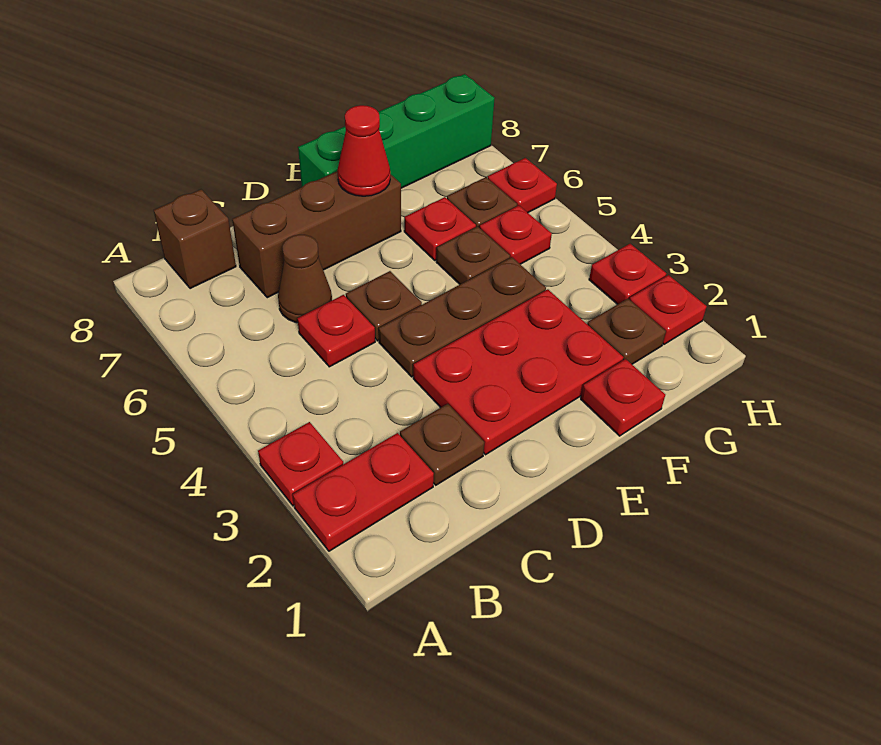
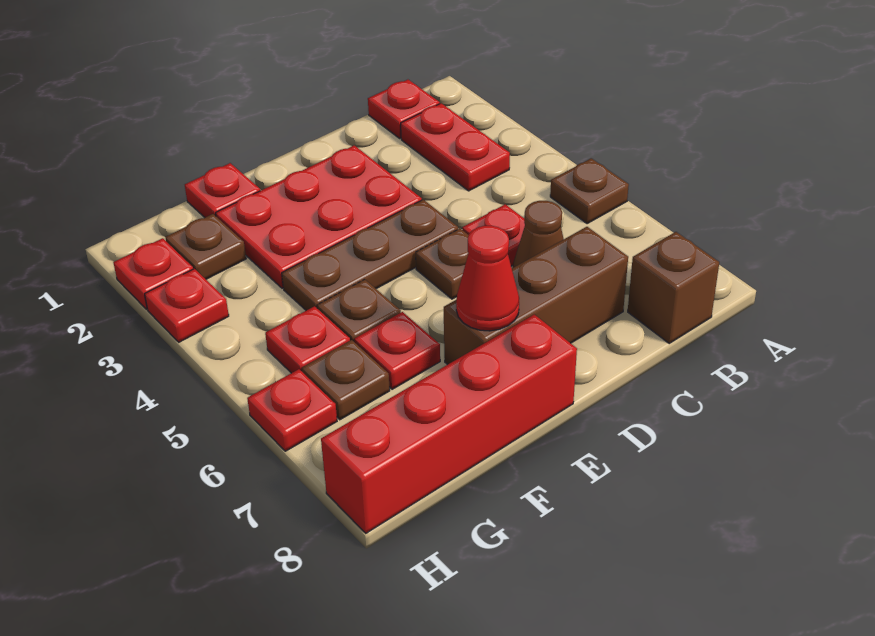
red plate A2:B2 level 1 -> red plate B2:B3 level 1
red plate A3 level 1 -> red plate B1 level 1
brown plate C2 level 1 -> brown plate A5 level 1
green brick E8:H8 level 1 -> red brick E8:H8 level 1

